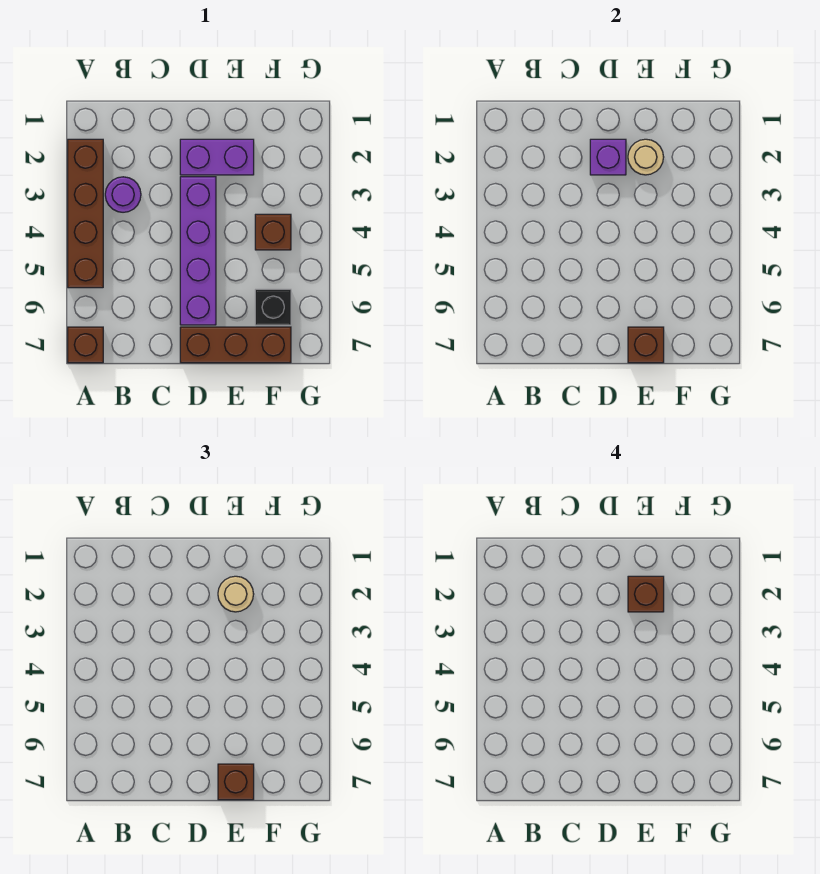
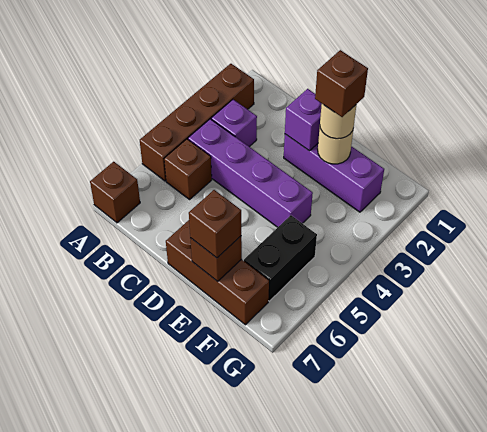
purple round brick B3 level 1 -> purple brick B3 level 1
purple brick D2:E2 level 1 -> purple brick D2:F2 level 1
purple brick D3:D6 level 1 -> purple brick B4:E4 level 1
brown brick F4 level 1 -> brown brick B5 level 1
black brick F6 level 1 -> black brick F5:F6 level 1

